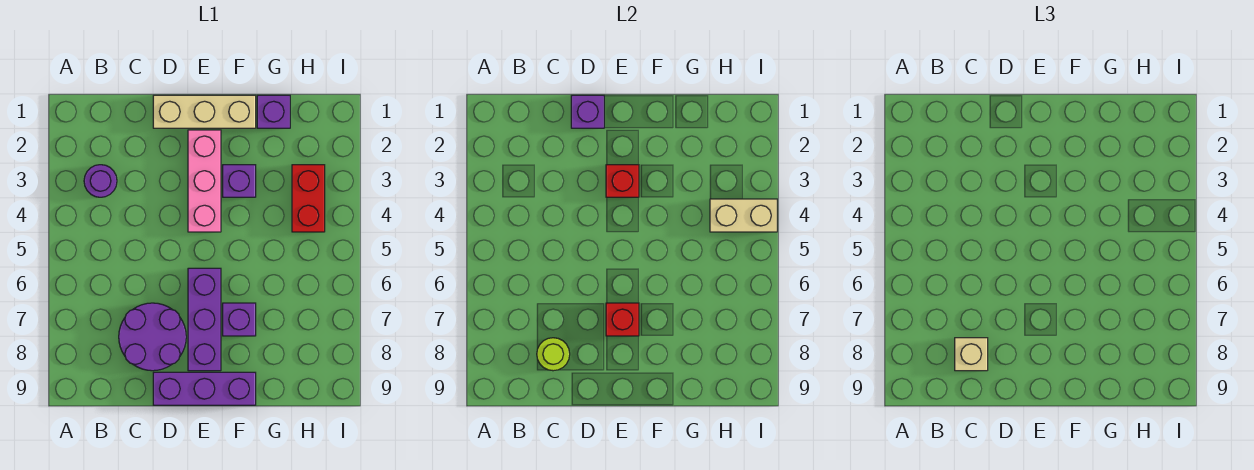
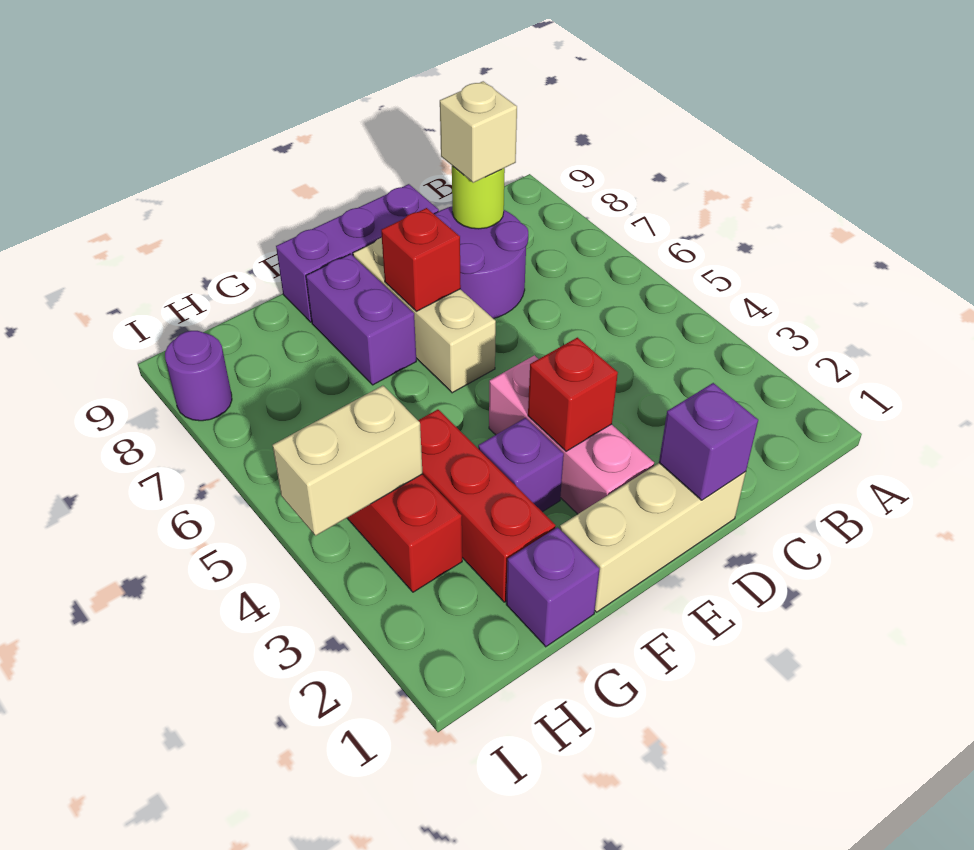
purple round brick B3 level 1 -> purple round brick I8 level 1
purple brick E6:E8 level 1 -> tan brick E6:E8 level 1
purple brick F7 level 1 -> purple brick F7:F8 level 1
none -> red brick G2:G4 level 1

